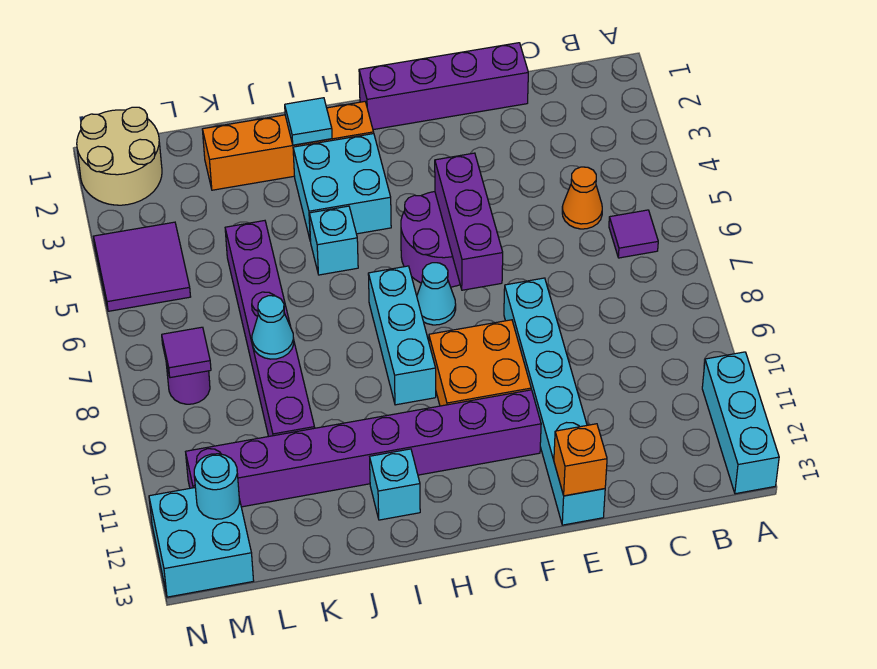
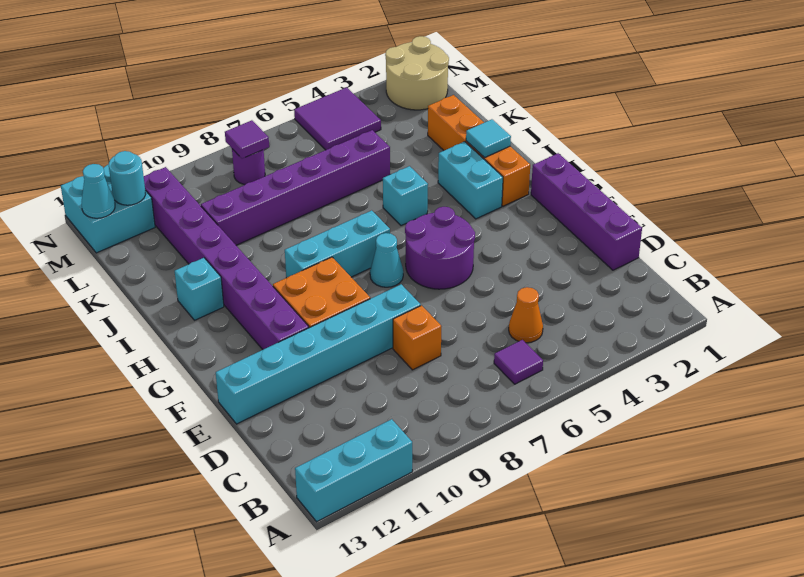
orange brick E13 level 2 -> orange brick D8 level 1
purple brick F5:F7 level 2 -> none
cyan brick H3:I4 level 1 -> cyan brick H3:I3 level 1
cyan cone K8 level 2 -> cyan cone M13 level 2

